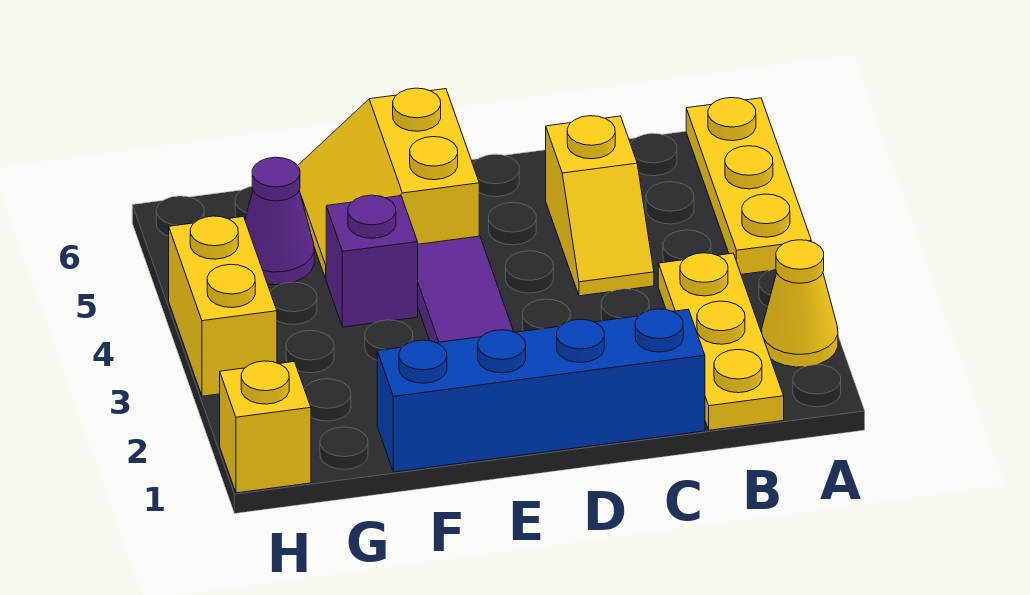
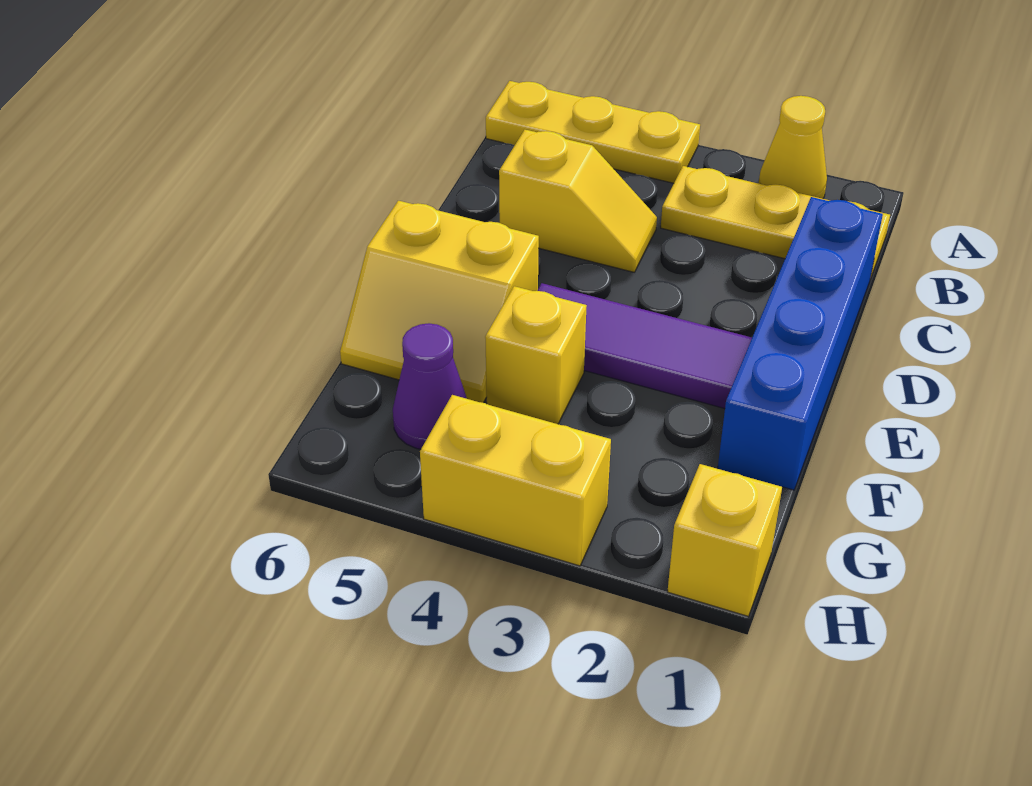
purple brick F4 level 1 -> yellow brick F4 level 1

